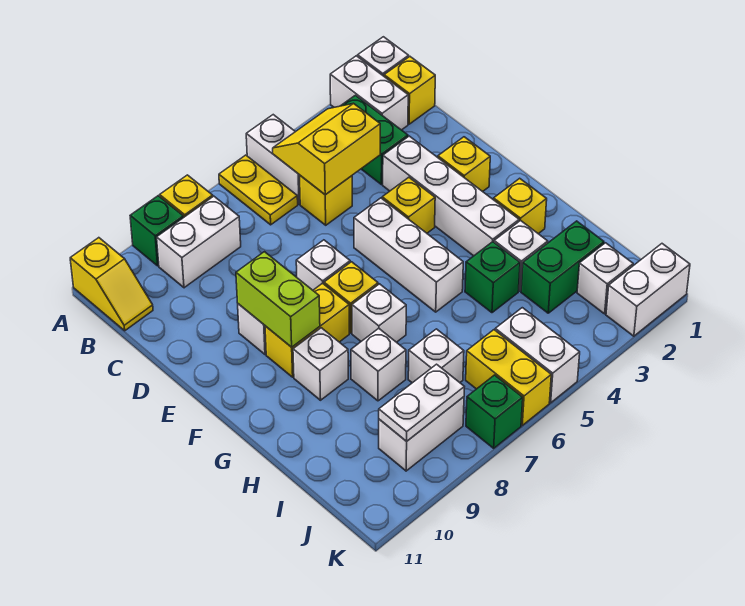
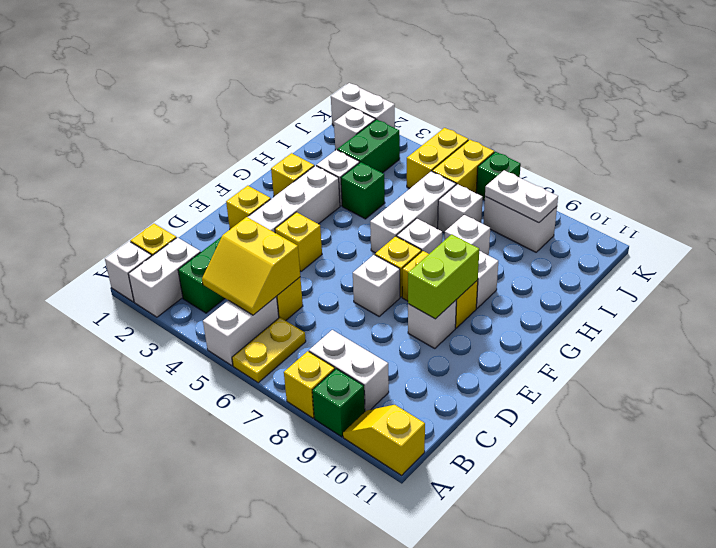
yellow slope A11:B11 level 1 top A -> yellow slope A10:A11 level 1 top 11
white brick E5:G5 level 1 -> white brick G6:I6 level 1
green brick I2:I3 level 1 -> green brick I3:J3 level 1
white brick J5:K5 level 1 -> yellow brick J5:K5 level 1

